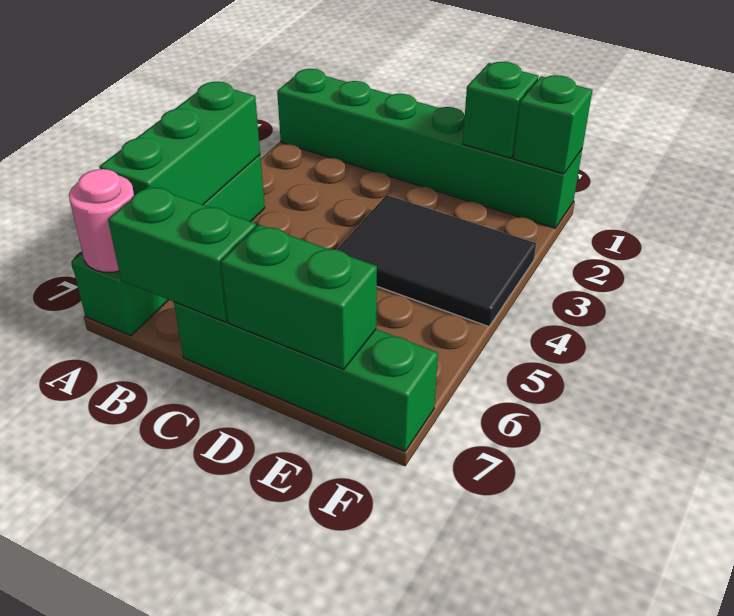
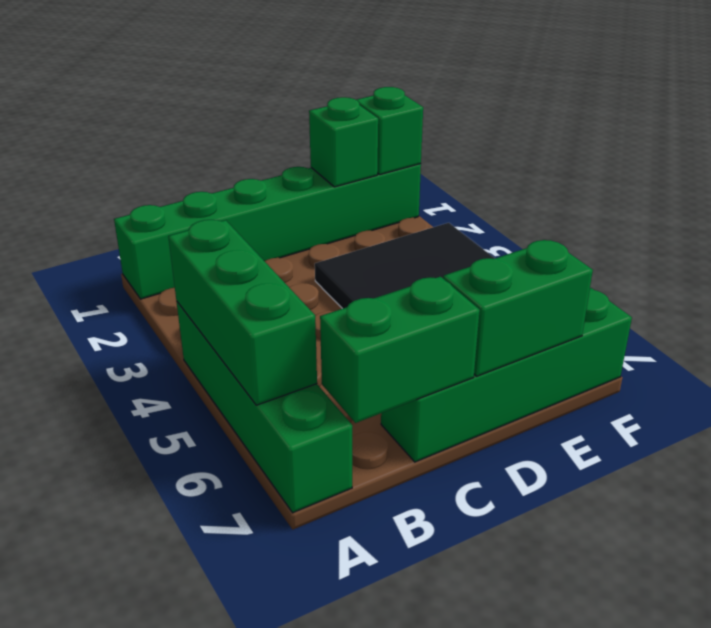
pink round brick A7 level 2 -> none

